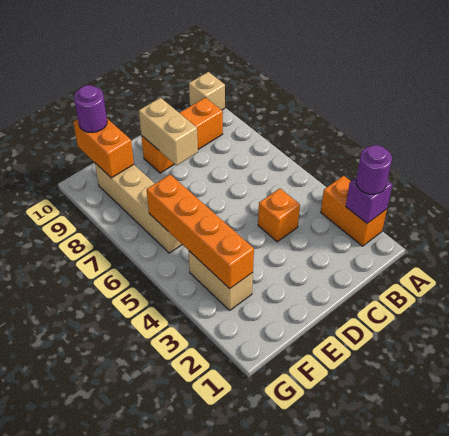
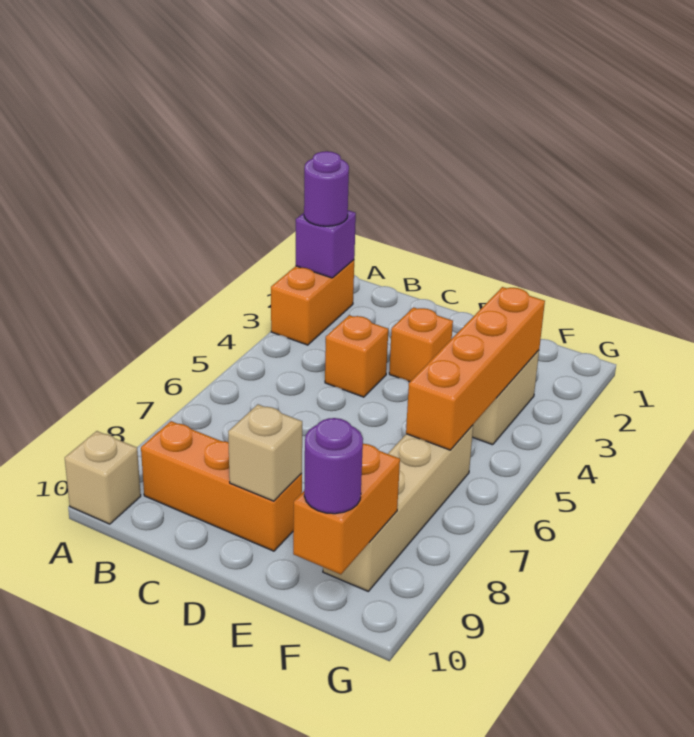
none -> orange brick D3 level 1
tan brick D8:D9 level 2 -> tan brick D9 level 2

